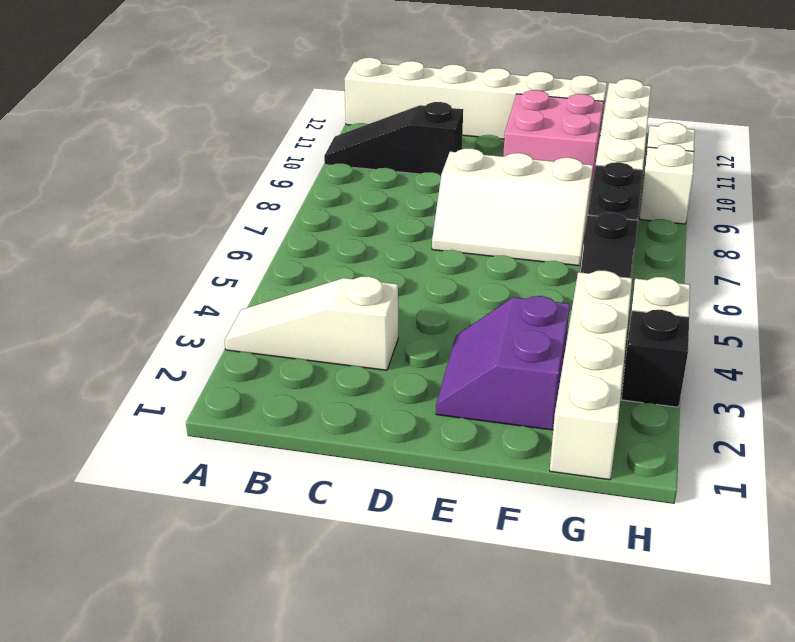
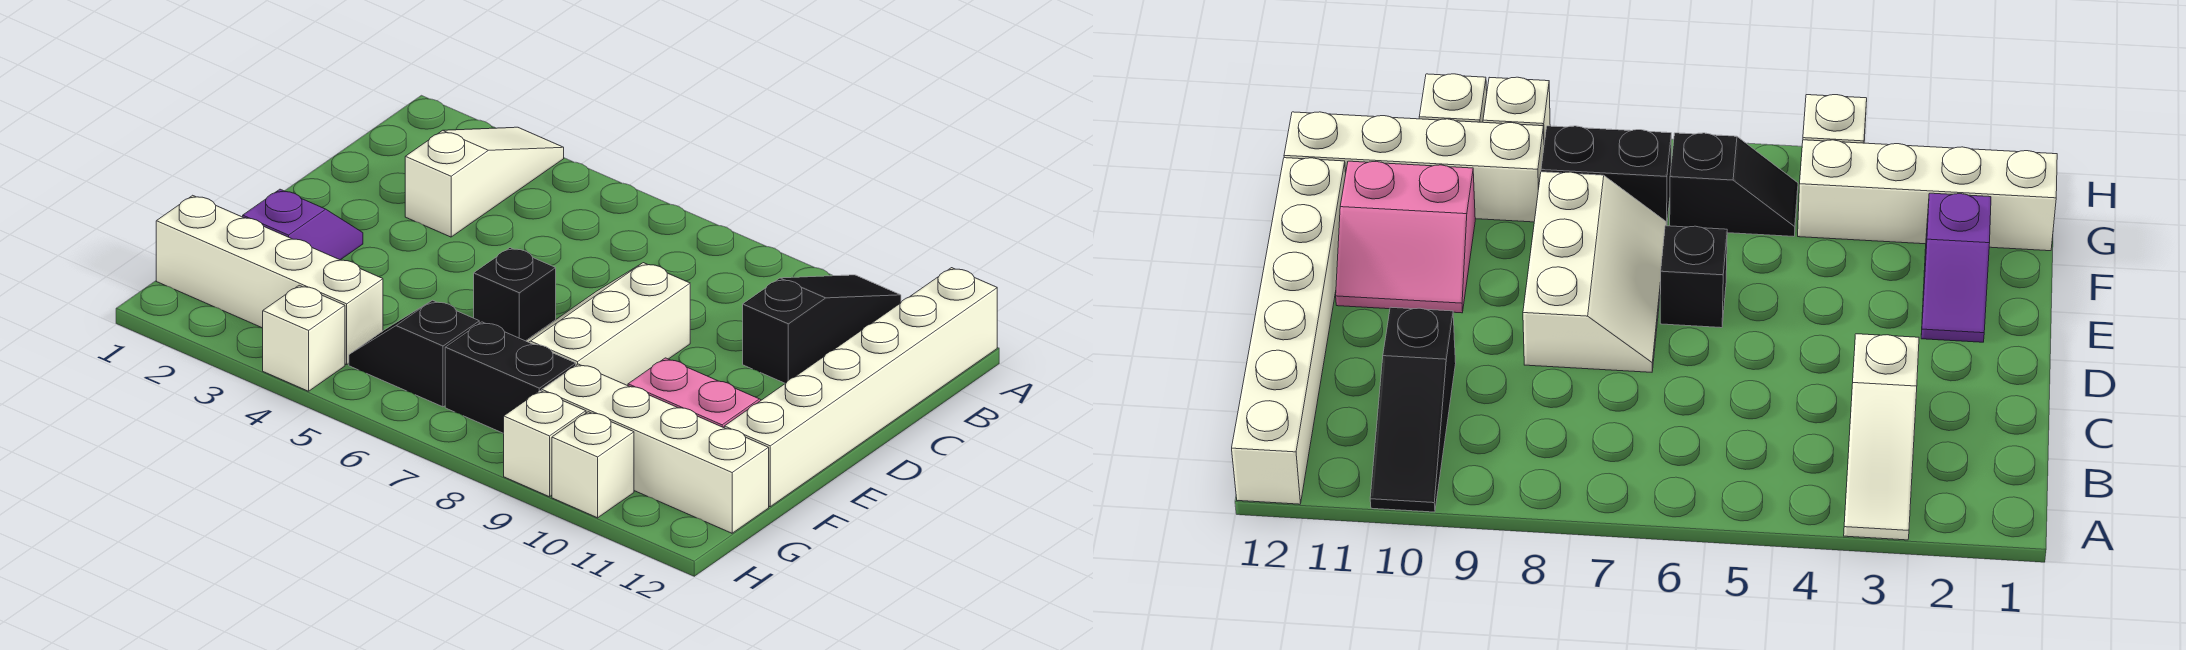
purple slope E2:F3 level 1 top F -> purple slope E2:F2 level 1 top F
pink brick E10:F11 level 1 -> pink slope E10:F11 level 1 top F
black brick H3 level 1 -> black brick E6 level 1

